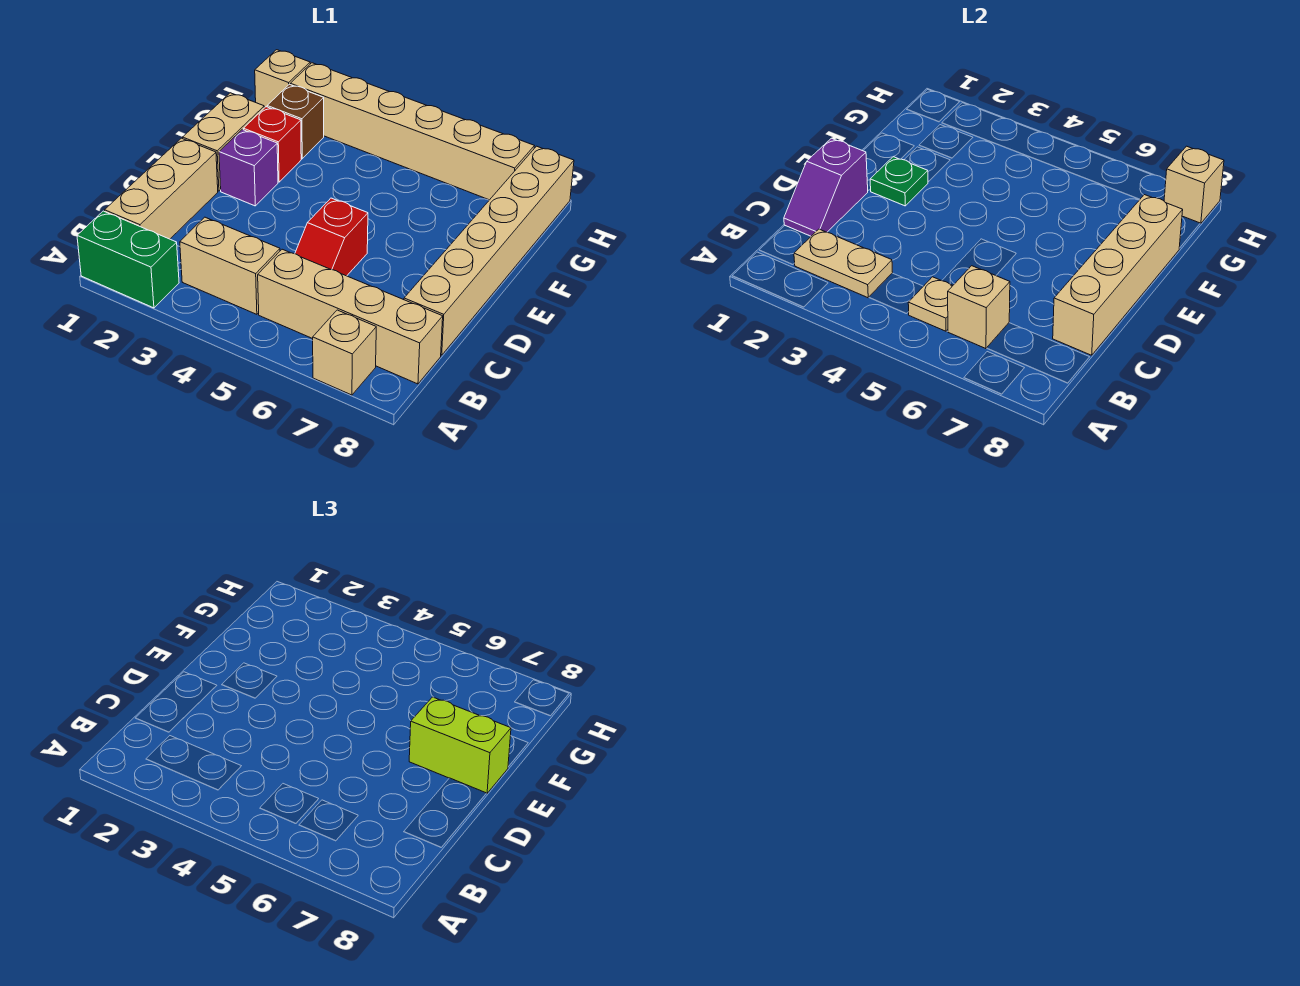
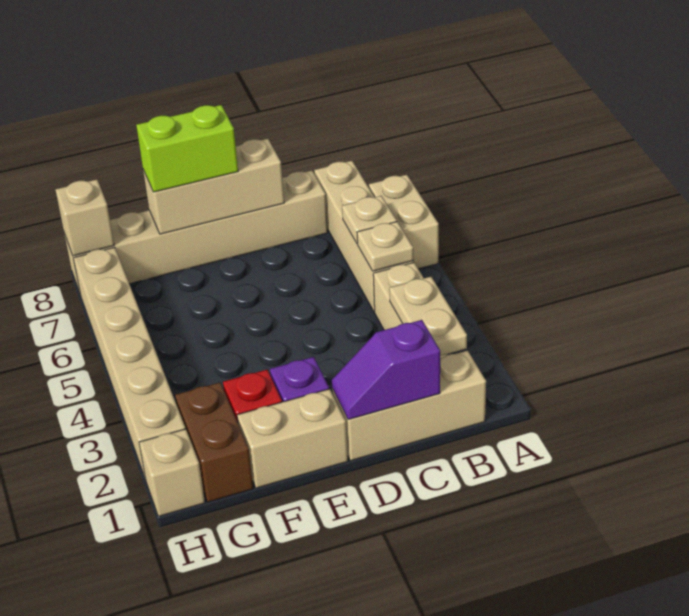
green brick A1:A2 level 1 -> none
tan brick A7 level 1 -> tan brick A6:A7 level 1
tan brick B6 level 2 -> tan plate B6 level 2
purple slope C1:D1 level 2 top D -> purple slope C1:D1 level 2 top C
red slope C5:D5 level 1 top D -> none
tan brick C8:F8 level 2 -> tan brick D8:F8 level 2
green plate E2 level 2 -> none
lime brick E7:E8 level 3 -> lime brick E8:F8 level 3
brown brick G2 level 1 -> brown brick G1:G2 level 1

